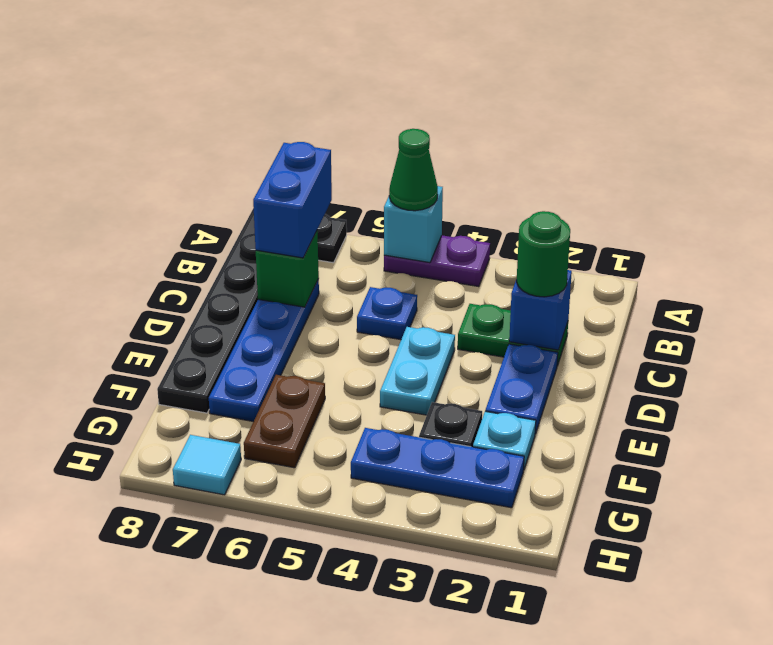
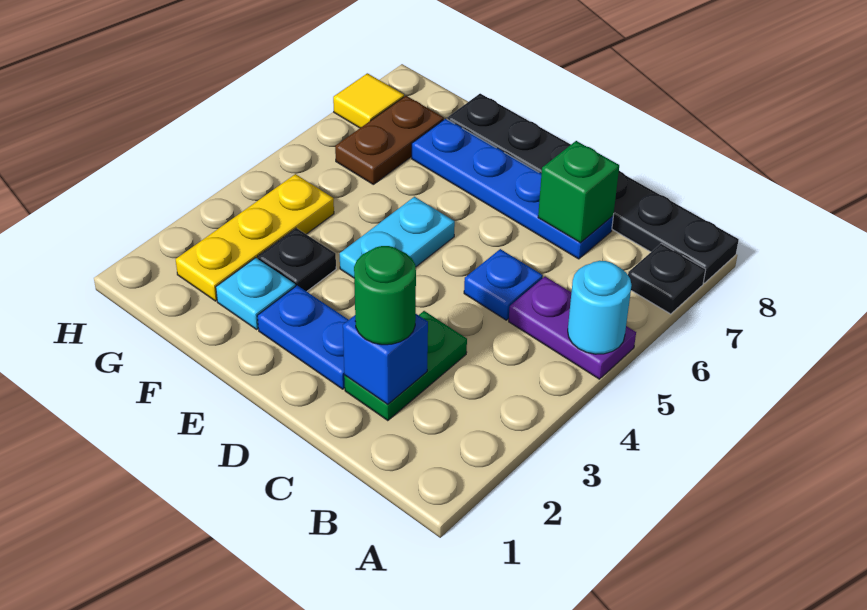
purple plate A4:A5 level 1 -> purple plate A5:B5 level 1
cyan brick A5 level 2 -> cyan round brick A5 level 2
green cone A5 level 3 -> none
blue brick B7:C7 level 3 -> none
cyan plate D4:E4 level 1 -> cyan plate E4:E5 level 1
brown plate F6:G6 level 1 -> brown plate G6:G7 level 1
blue plate G2:G4 level 1 -> yellow plate G2:G4 level 1
cyan tile H7 level 1 -> yellow tile H7 level 1

